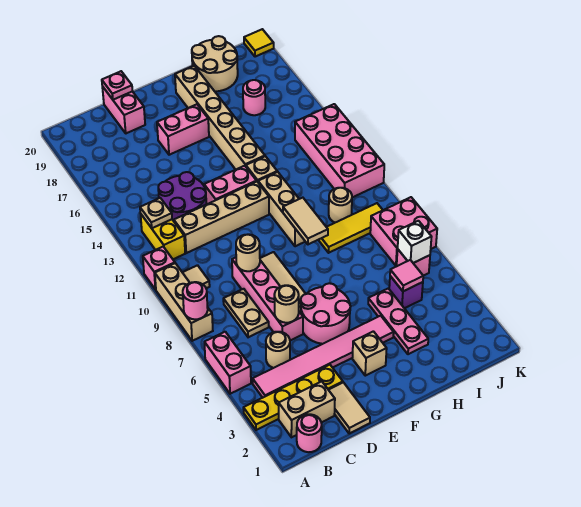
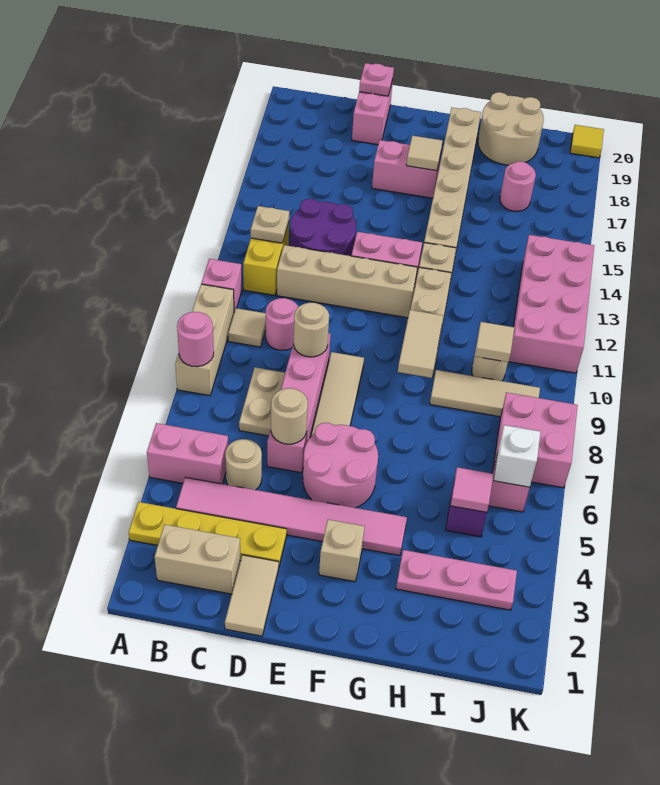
pink brick A5:A6 level 1 -> pink brick A5:B5 level 1
pink round brick B1 level 1 -> pink round brick C10 level 1
none -> tan tile F17 level 2
pink plate H3:H5 level 1 -> pink plate H3:J3 level 1
yellow tile H9:J9 level 1 -> tan tile H9:J9 level 1
none -> tan tile I10 level 2

